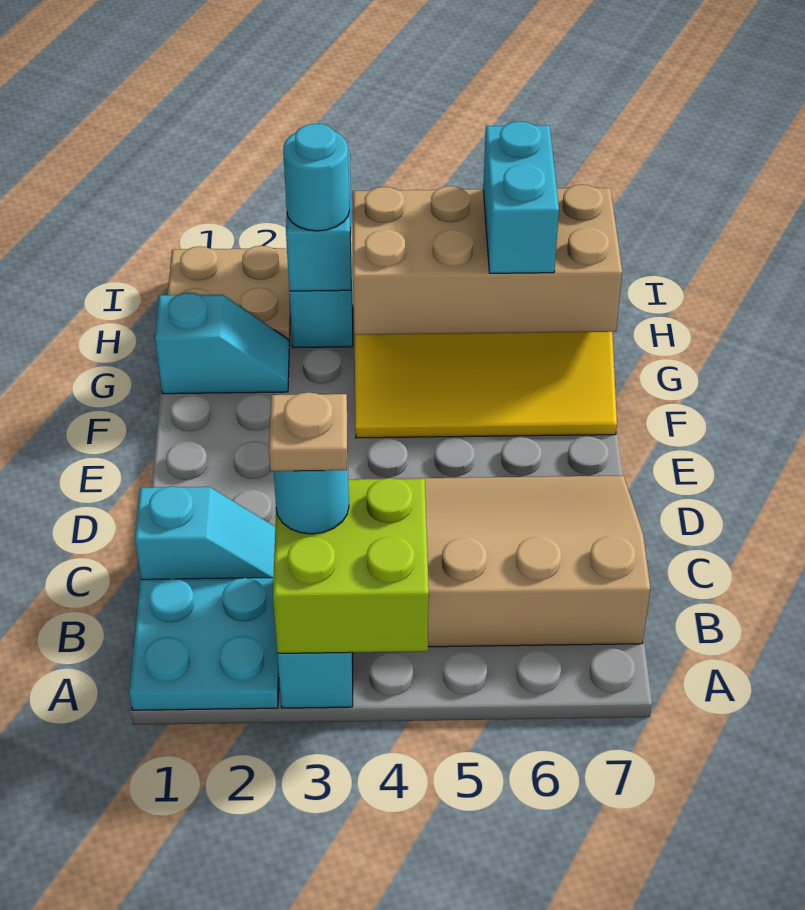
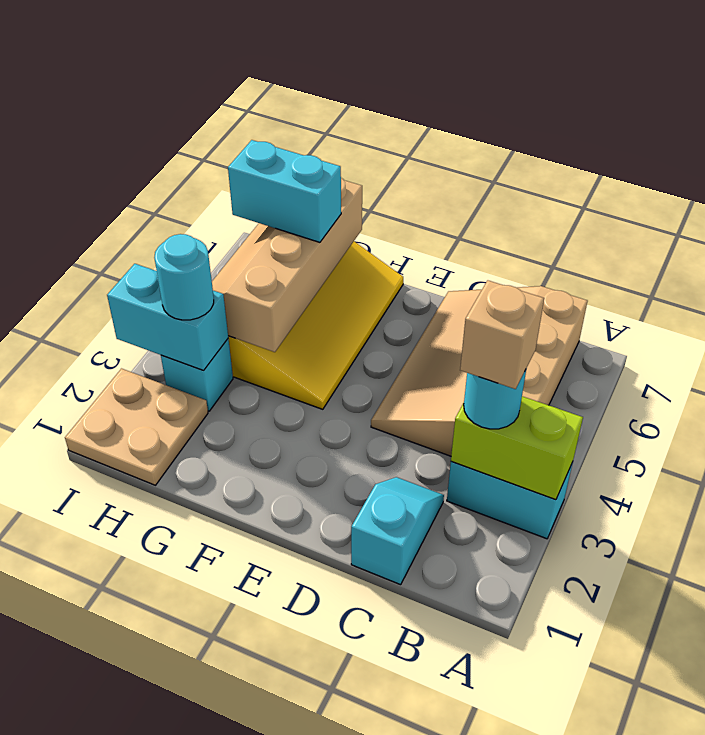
cyan plate A1:B2 level 1 -> none
lime brick A3:B4 level 2 -> lime brick A3:B3 level 2
tan plate B3 level 4 -> tan brick B3 level 4
cyan slope G1:G2 level 1 top 1 -> none
tan brick G4:H7 level 2 -> tan slope G4:H7 level 2 top G

